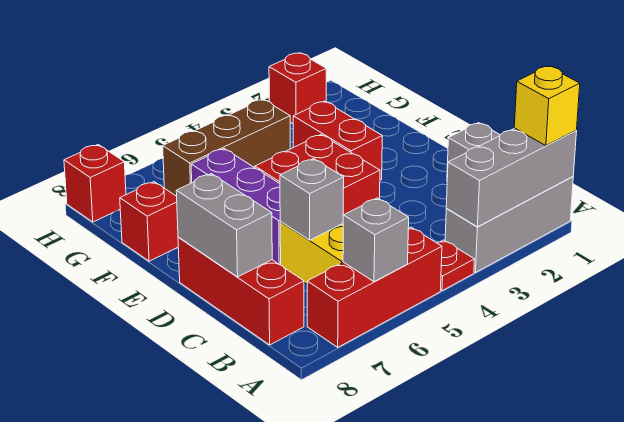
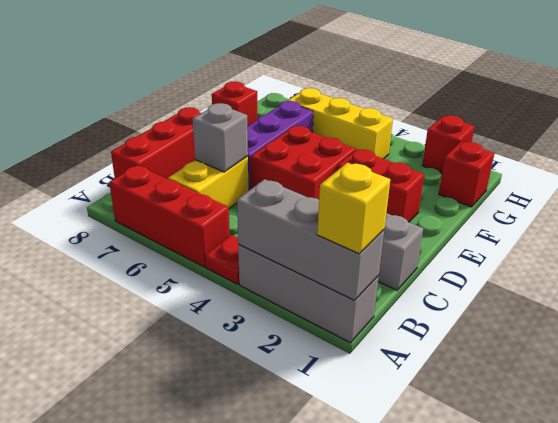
grey brick A6 level 2 -> none
grey brick C8:D8 level 2 -> none
red brick E3:F3 level 1 -> red brick E2:E3 level 1
brown brick G4:G6 level 1 -> yellow brick G4:G6 level 1
red brick H8 level 1 -> red brick G1 level 1

